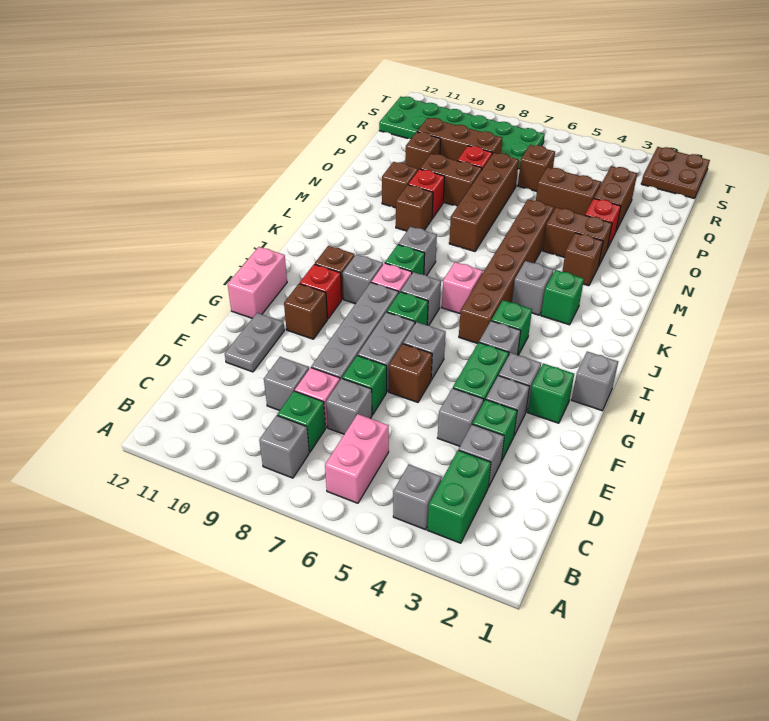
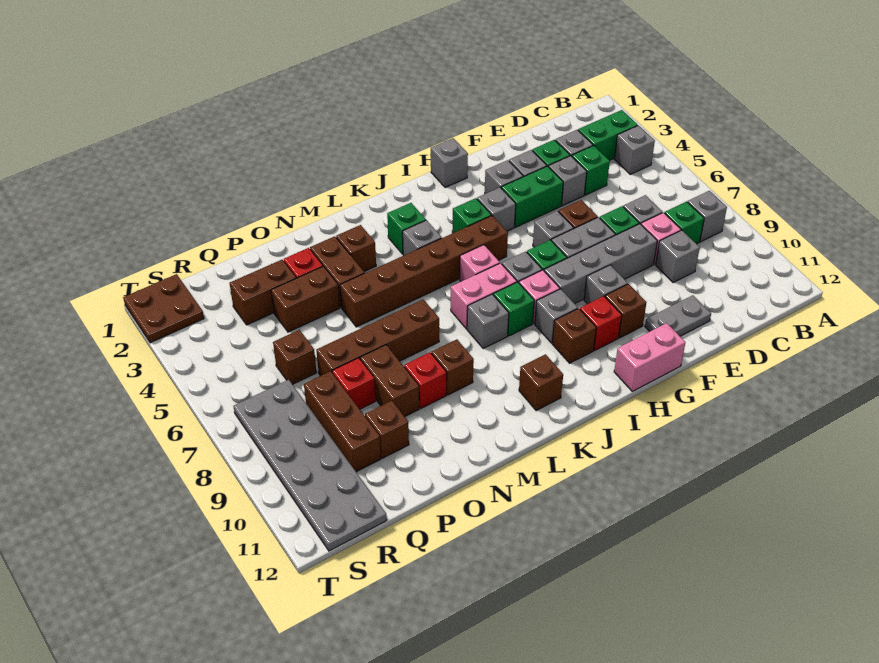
pink brick B6:C6 level 1 -> pink brick J7:K7 level 1
green brick G2 level 1 -> green brick D4 level 1
none -> grey brick G9 level 1
brown brick N10 level 1 -> brown brick K11 level 1
brown brick P4:P5 level 1 -> brown brick O4:P4 level 1
green plate R7:S12 level 1 -> grey plate R7:S12 level 1

